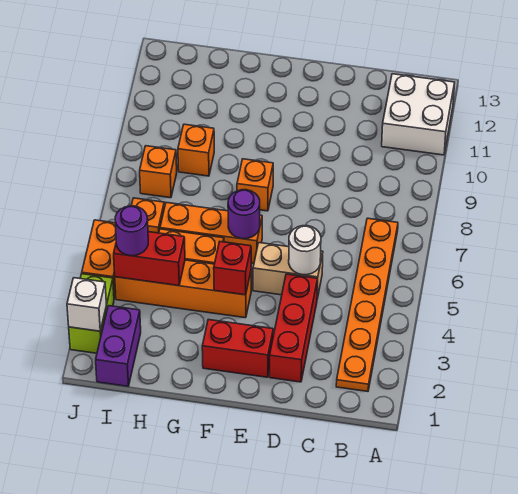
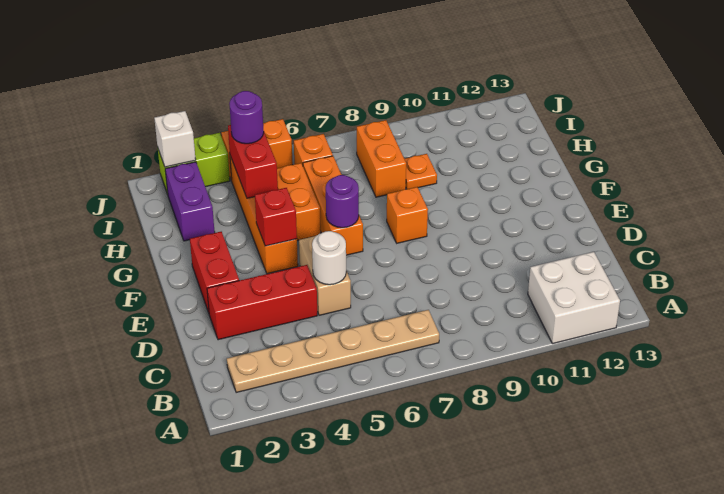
orange plate B2:B7 level 1 -> tan plate B2:B7 level 1
orange brick H9 level 1 -> orange plate H9 level 1
purple brick I1:I2 level 1 -> purple brick H2:I2 level 1
orange brick I8 level 1 -> orange brick H8:I8 level 1

